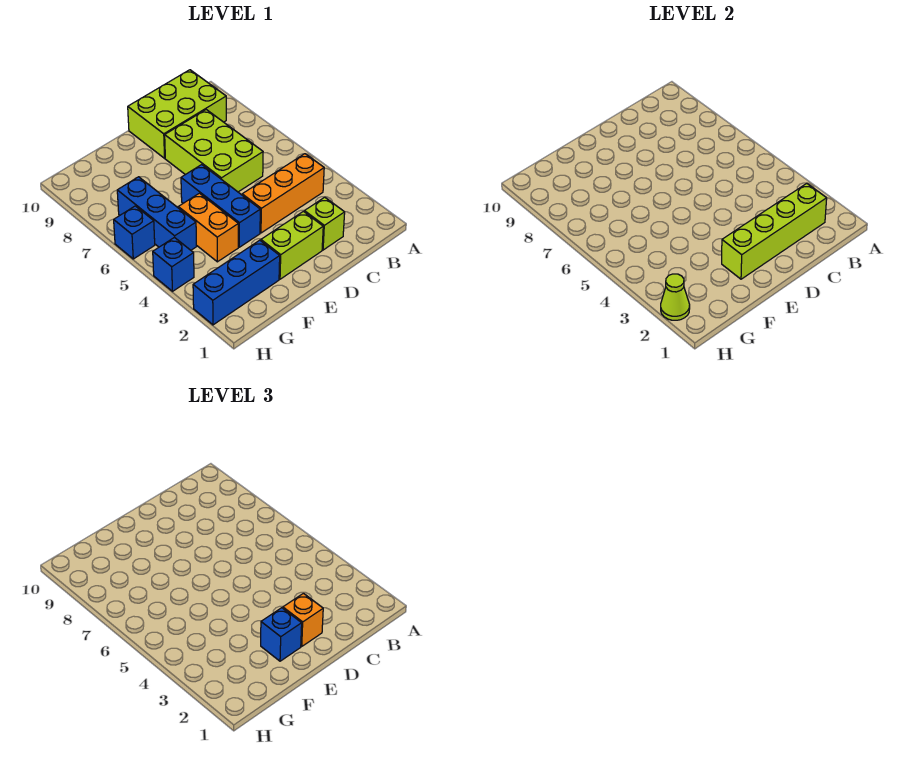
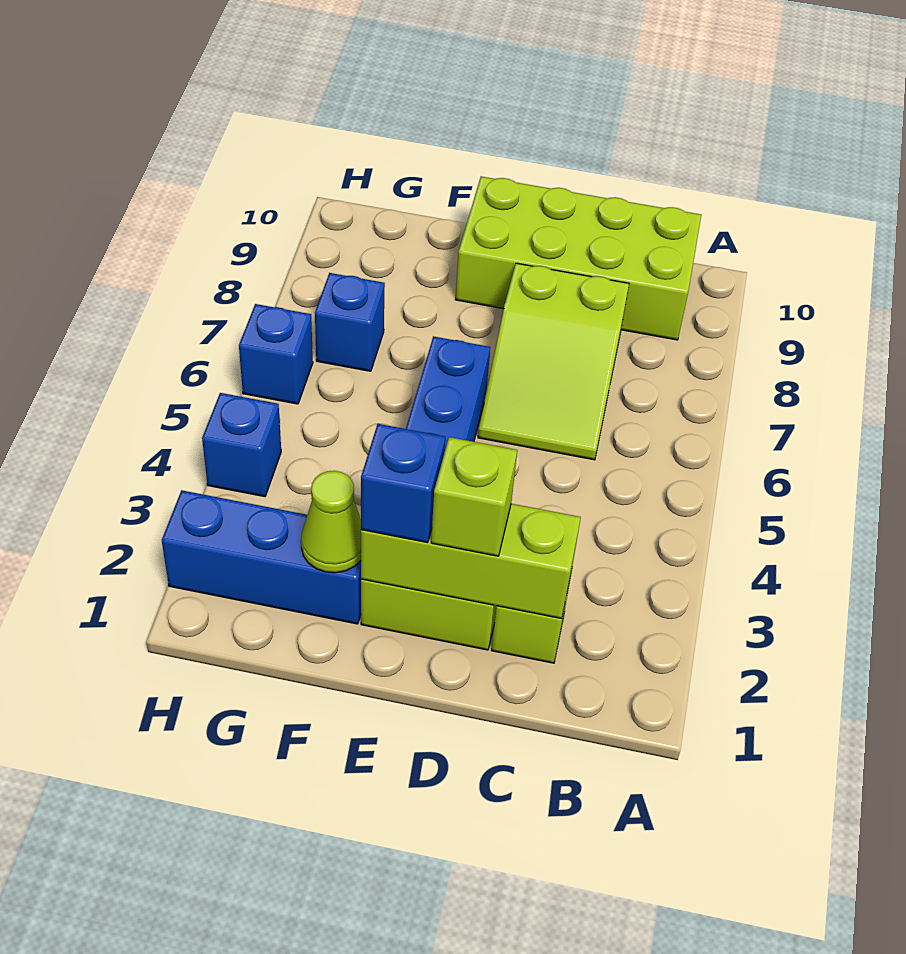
lime brick B2:E2 level 2 -> lime brick C2:E2 level 2
orange brick B4:D4 level 1 -> none
lime brick B9:D10 level 1 -> lime brick B9:E10 level 1
lime brick C6:D8 level 1 -> lime slope C6:D8 level 1 top 8
orange brick D2 level 3 -> lime brick D2 level 3
orange brick F4:F5 level 1 -> none
blue brick G5:G7 level 1 -> blue brick G7 level 1
lime cone H2 level 2 -> lime cone F2 level 2

